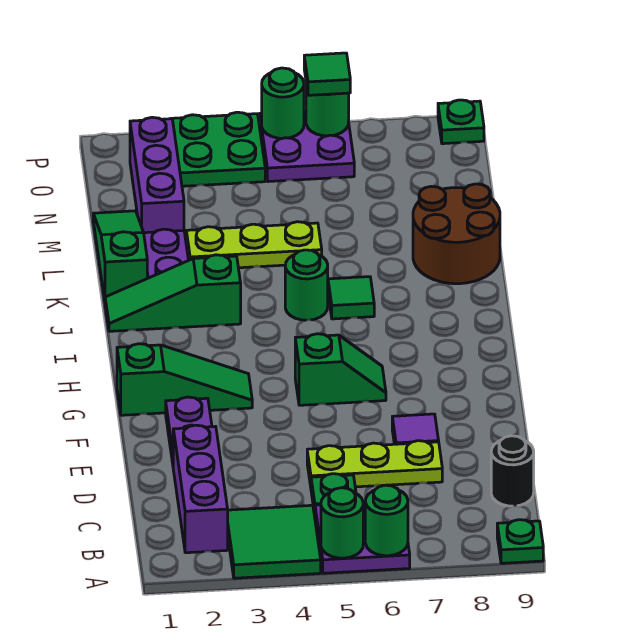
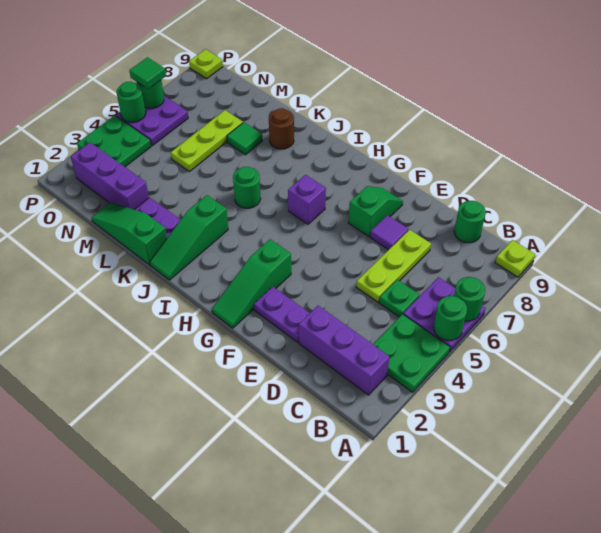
green tile A3:B4 level 1 -> green plate A3:B4 level 1
green plate A9 level 1 -> lime plate A9 level 1
black round brick C9 level 1 -> green round brick C9 level 1
green slope G1:G3 level 1 top 1 -> green slope G1:G3 level 1 top 3
green slope G5:G6 level 1 top 5 -> green slope F7:F8 level 1 top 7
none -> purple brick H6 level 1
green tile J6 level 1 -> green tile L7 level 1
brown round brick K8:L9 level 1 -> brown round brick K8 level 1
lime plate L3:L5 level 1 -> lime plate M5:M7 level 1
green plate P9 level 1 -> lime plate P9 level 1

